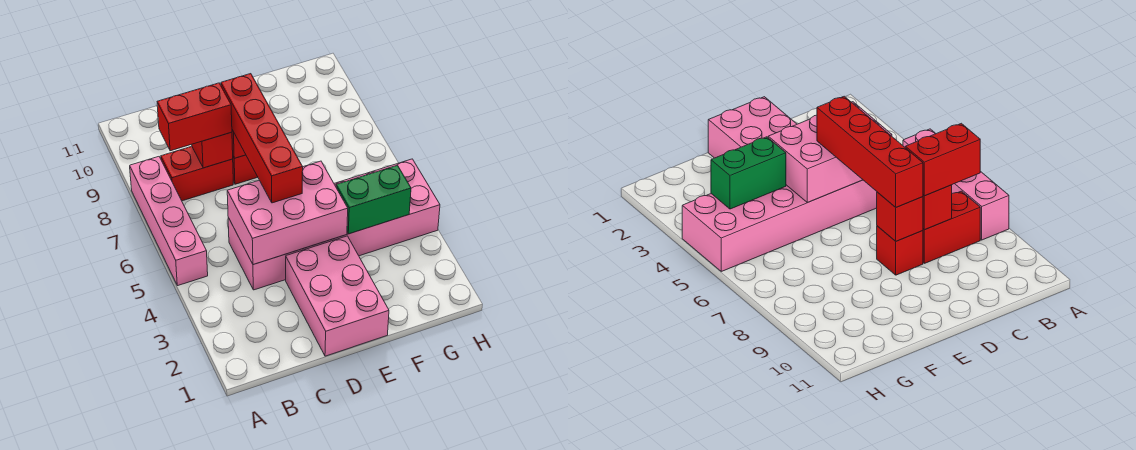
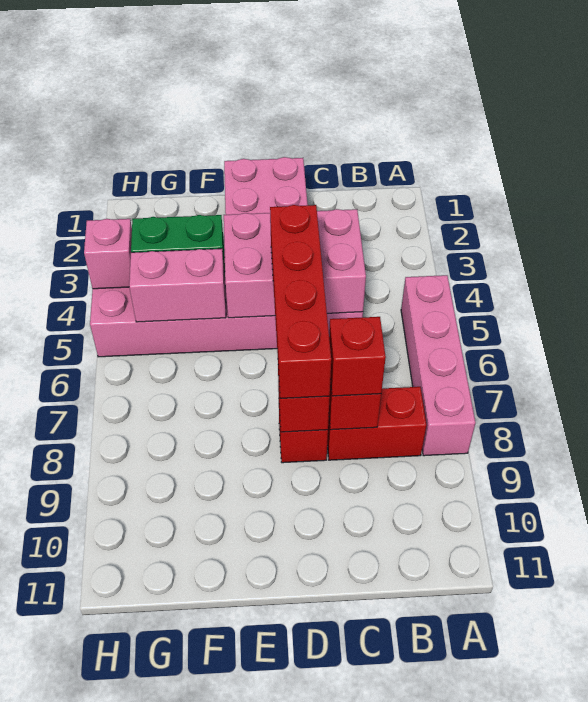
red brick B8:C8 level 3 -> red brick C8 level 3
none -> pink brick F5:G5 level 2
none -> pink brick H4 level 2

